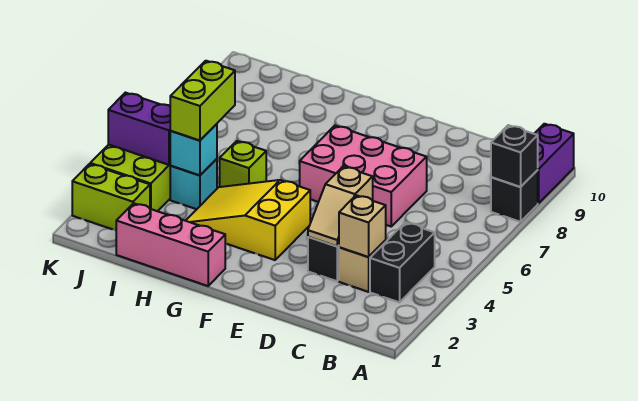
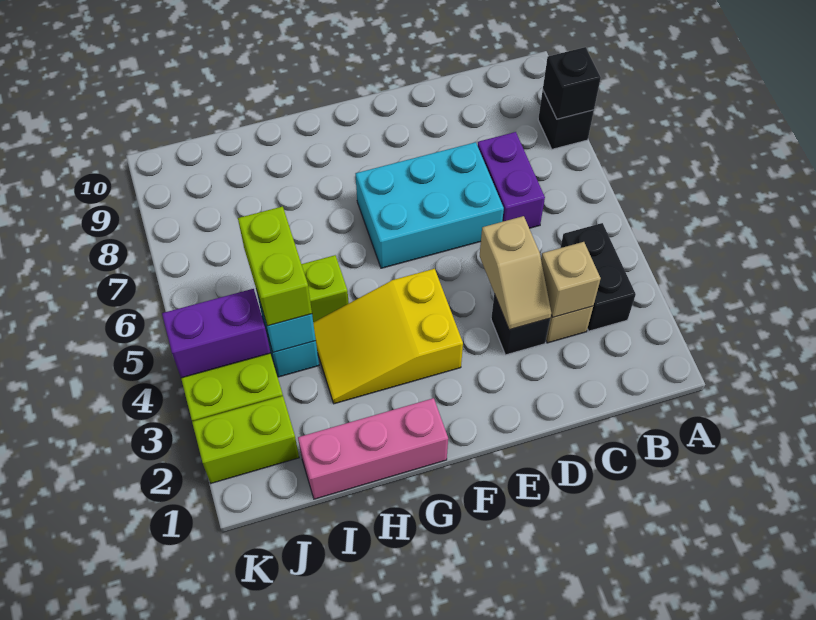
purple brick A9:A10 level 1 -> purple brick C6:C7 level 1
pink brick D6:F7 level 1 -> cyan brick D6:F7 level 1

